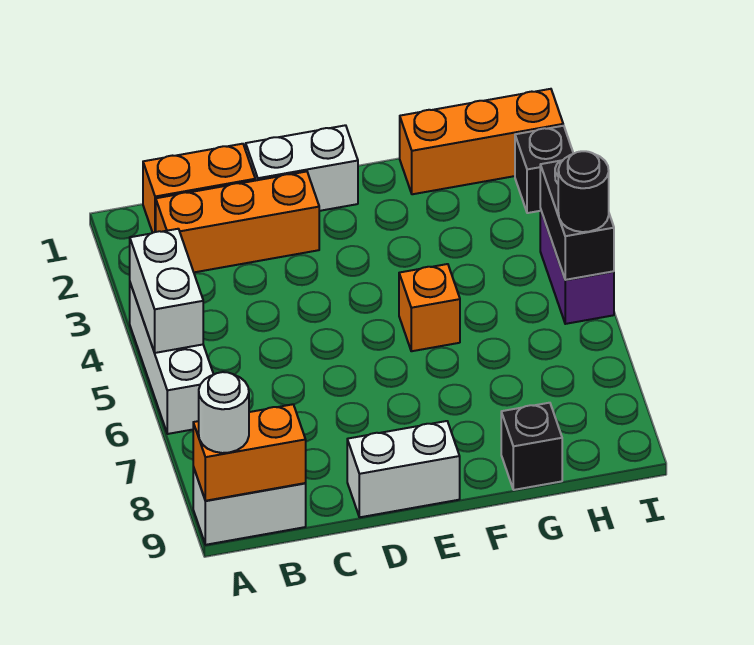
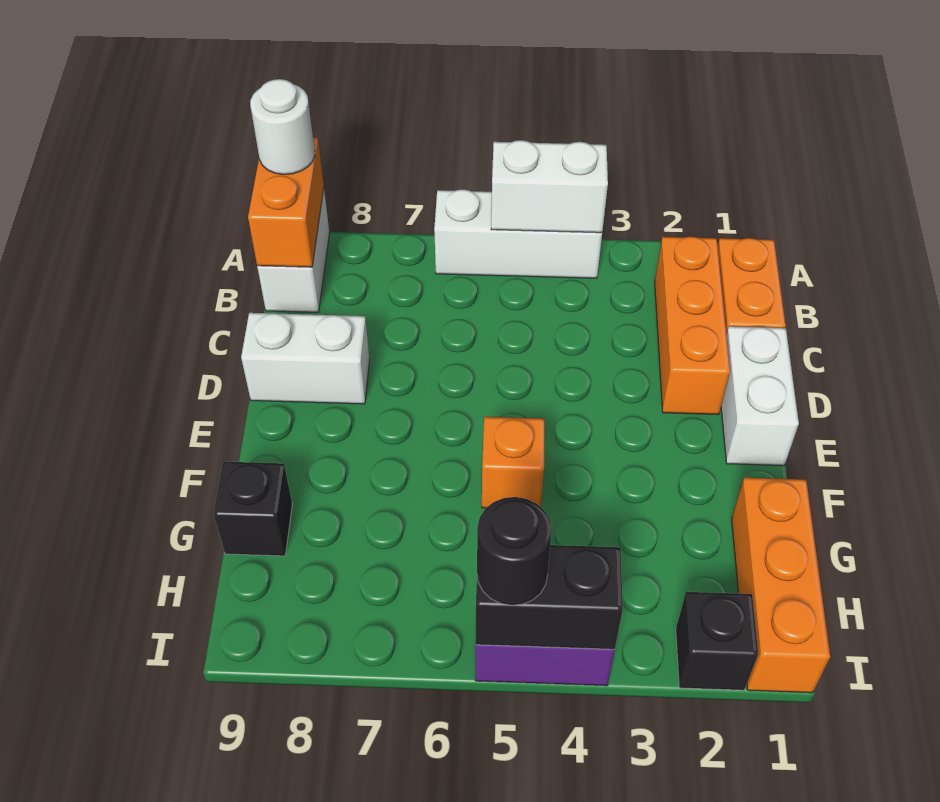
white brick D9:E9 level 1 -> white brick D8:D9 level 1

